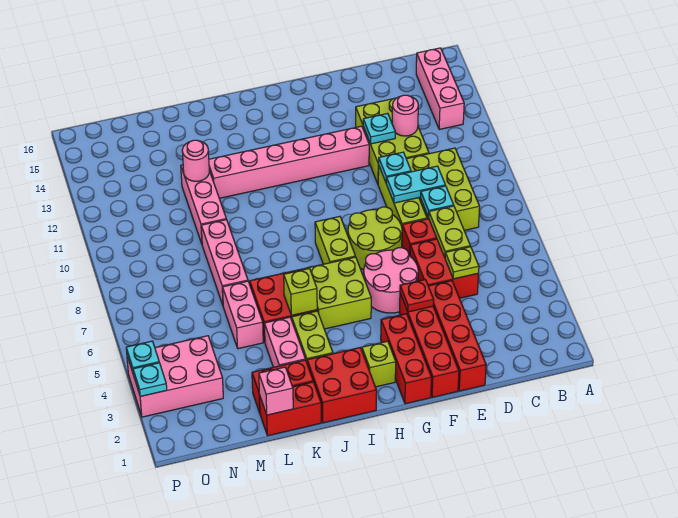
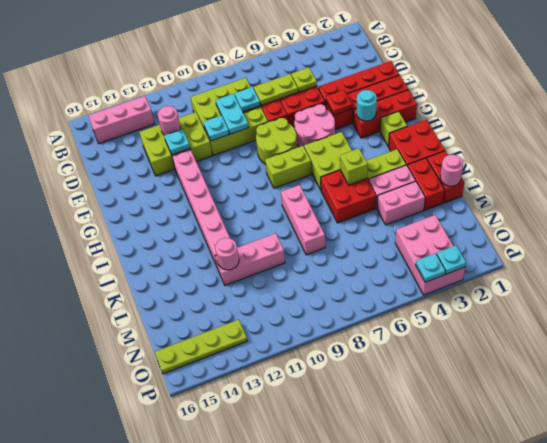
none -> cyan round brick G3 level 2
pink brick L1 level 2 -> pink round brick L1 level 2
pink brick L5:L6 level 1 -> pink brick L3:L4 level 1
pink brick L7:L9 level 1 -> pink brick J8:L8 level 1
none -> lime plate O13:O16 level 1

